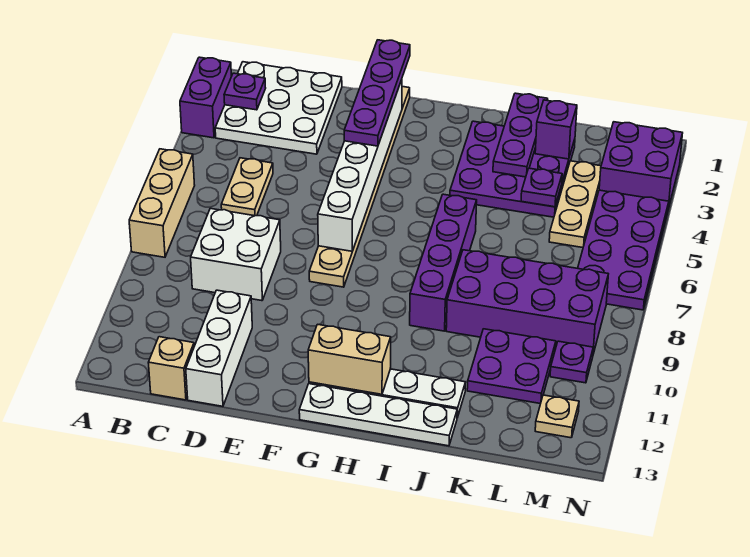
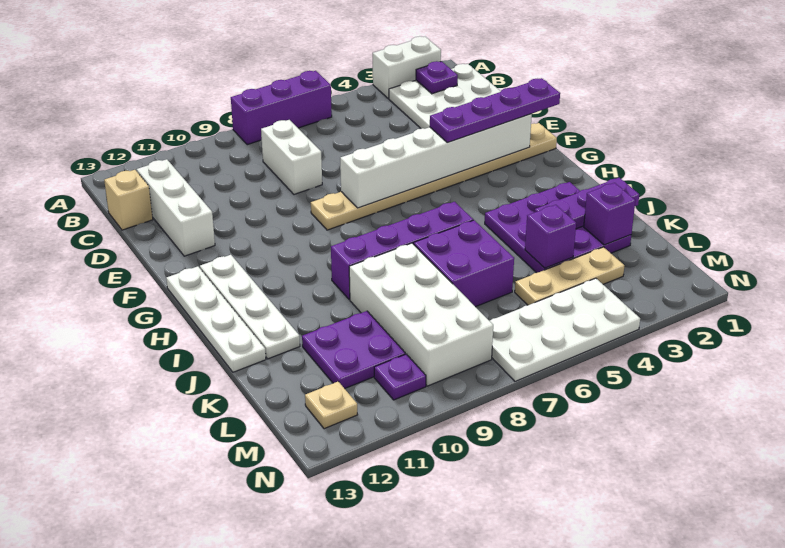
purple brick A2:A3 level 1 -> white brick A2:A3 level 1
tan brick A6:A8 level 1 -> purple brick A6:A8 level 1
tan plate C5:C6 level 1 -> none
white brick C8:D9 level 1 -> white brick C8:D8 level 1
white brick D11:D13 level 1 -> white brick C12:E12 level 1
tan brick G12:H12 level 2 -> none
purple brick J8:M9 level 1 -> white brick J8:M9 level 1
purple plate K4 level 2 -> purple brick K4 level 2
purple brick M2:N3 level 1 -> purple brick J6:K7 level 1
purple plate M4:N7 level 1 -> white plate M4:N7 level 1

